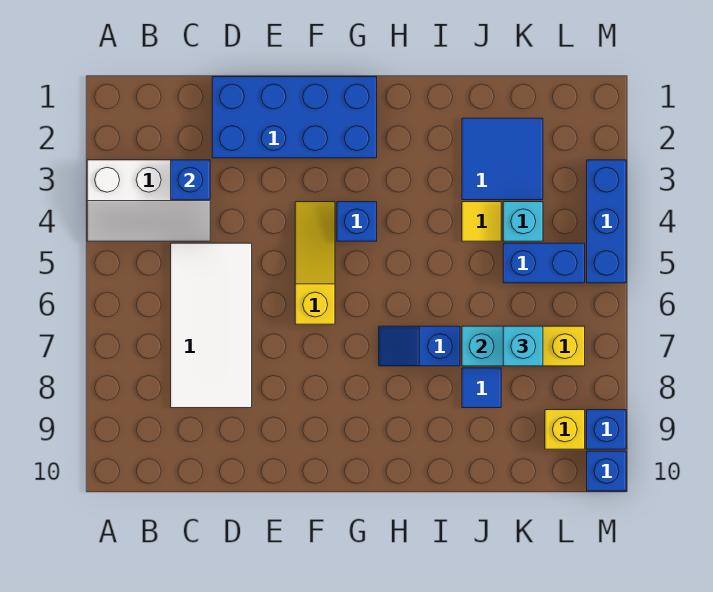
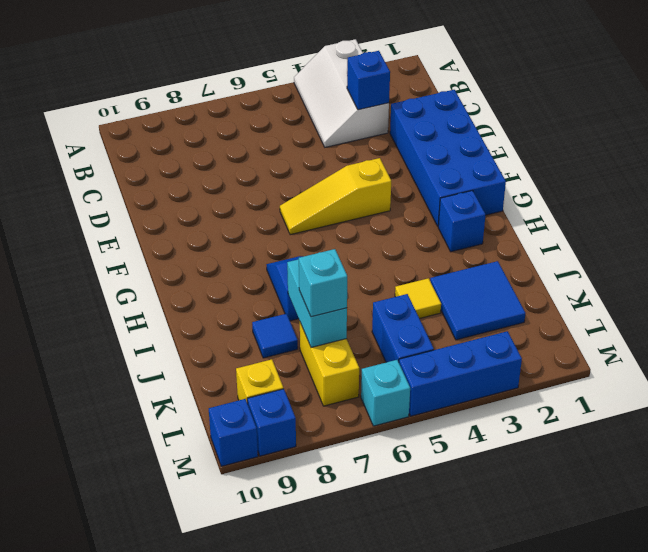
white tile C5:D8 level 1 -> none
yellow slope F4:F6 level 1 top 6 -> yellow slope F4:F6 level 1 top 4
blue brick G4 level 1 -> blue brick H2 level 1
cyan brick K4 level 1 -> cyan brick M6 level 1

